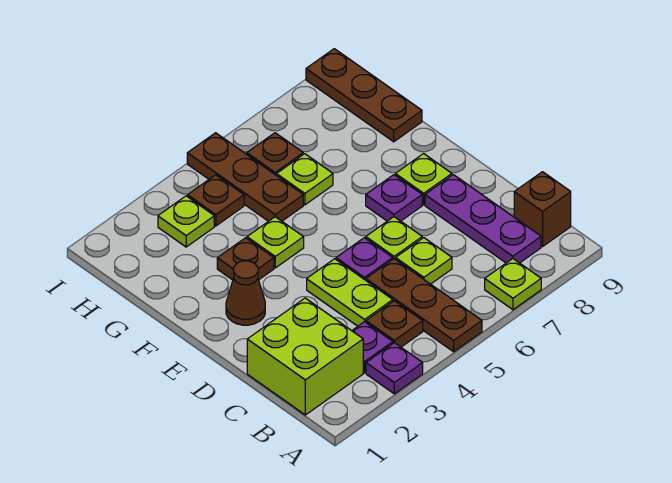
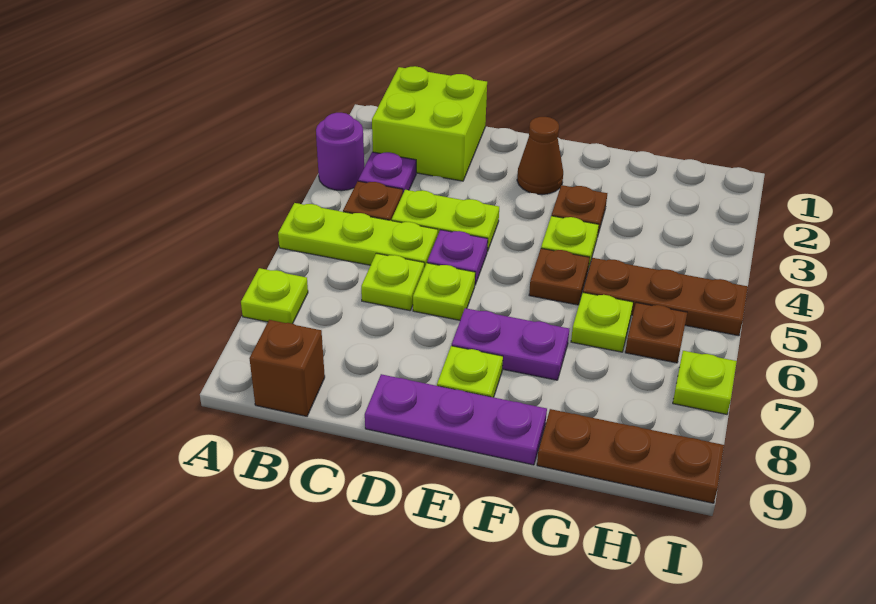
purple plate A3 level 1 -> purple round brick A3 level 1
brown plate A5:C5 level 1 -> lime plate A5:C5 level 1
purple plate B8:D8 level 1 -> purple plate D9:F9 level 1
purple plate E7 level 1 -> purple plate E7:F7 level 1
lime plate H3 level 1 -> lime plate I7 level 1
brown plate H4 level 1 -> brown plate F5 level 1

